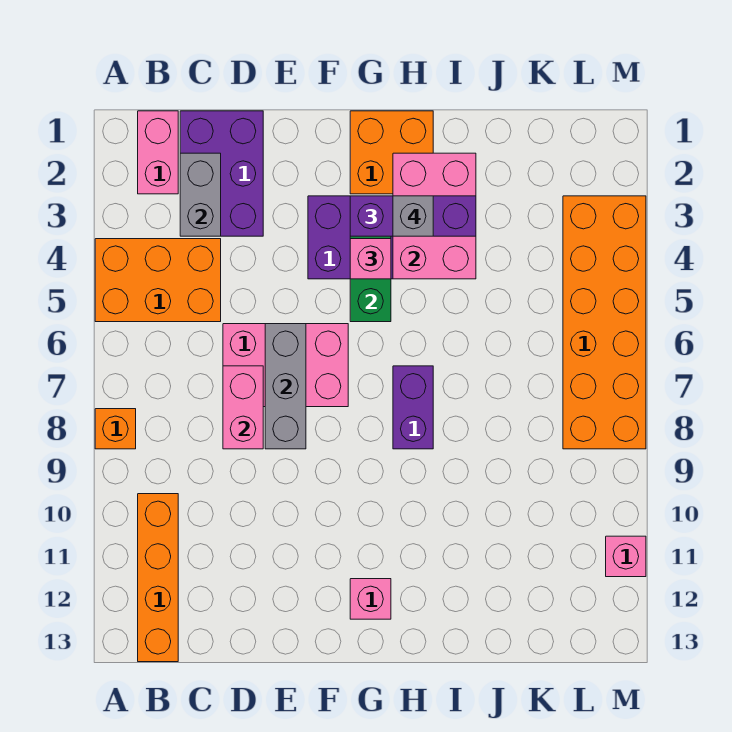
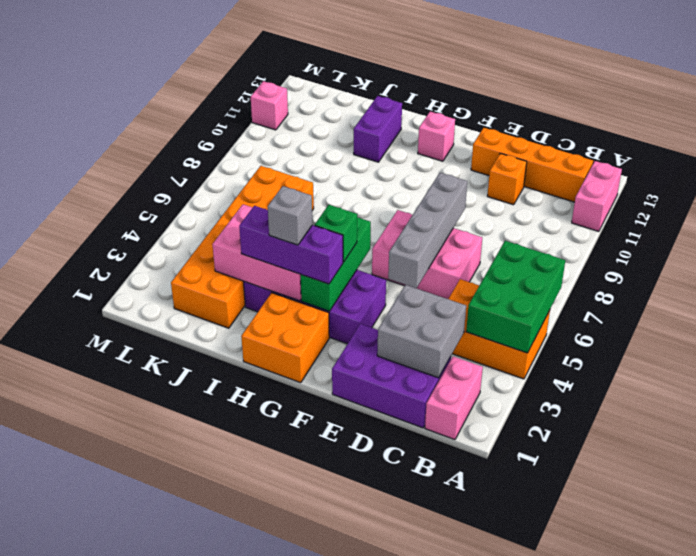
none -> green brick A4:B6 level 2
orange brick A8 level 1 -> orange brick D11 level 1
orange brick B10:B13 level 1 -> orange brick B12:E12 level 1
purple brick C1:D3 level 1 -> purple brick C1:E2 level 1
grey brick C2:C3 level 2 -> grey brick C2:D3 level 2
pink brick D7:D8 level 2 -> pink brick A11:A12 level 1
grey brick E6:E8 level 2 -> grey brick E5:E8 level 2
pink brick G4 level 3 -> green brick G4 level 3
pink brick H2:I4 level 2 -> pink brick H3:J4 level 2
purple brick H7:H8 level 1 -> purple brick I11:I12 level 1
orange brick L3:M8 level 1 -> orange brick J2:K7 level 1

